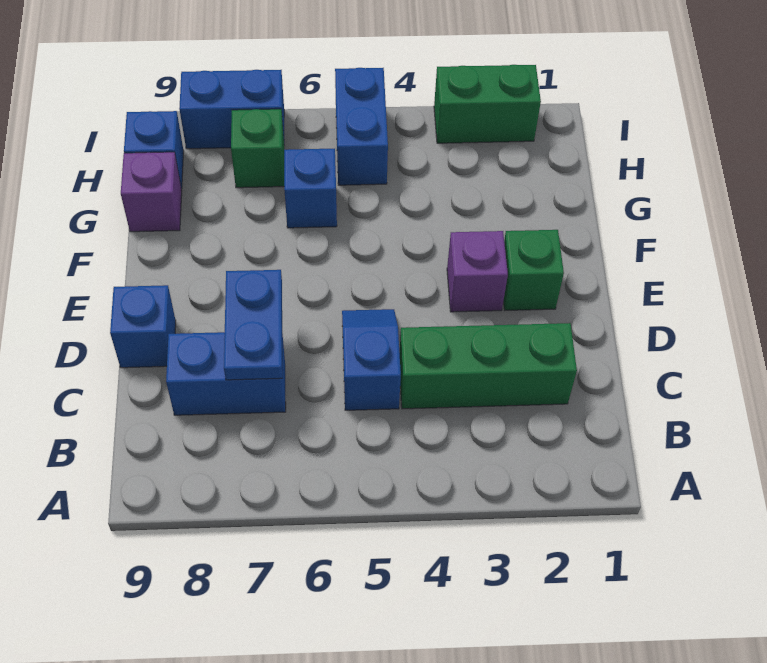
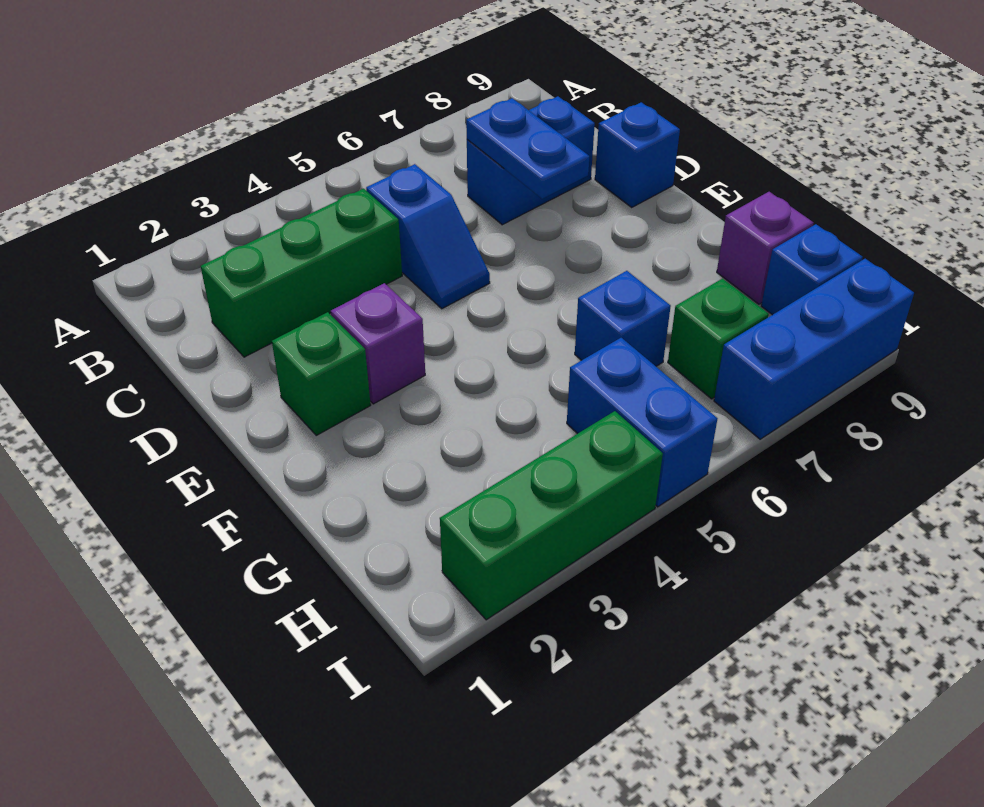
green brick I2:I3 level 1 -> green brick I2:I4 level 1
blue brick I7:I8 level 1 -> blue brick I7:I9 level 1

